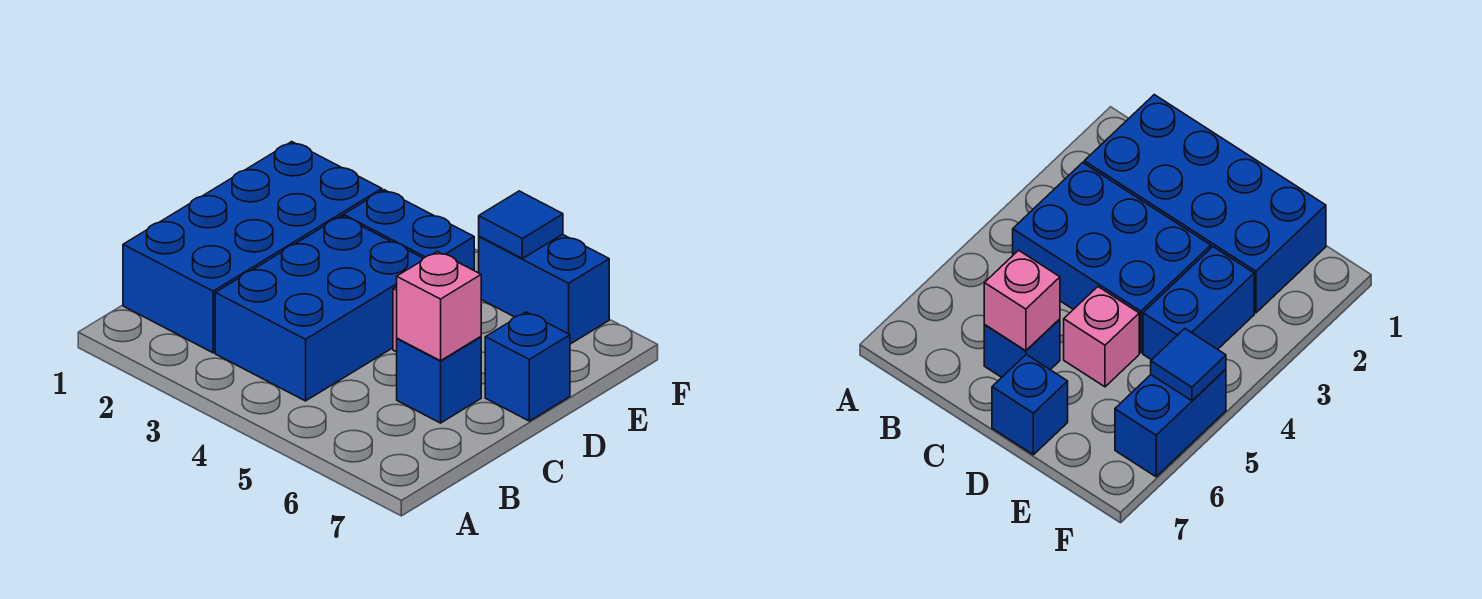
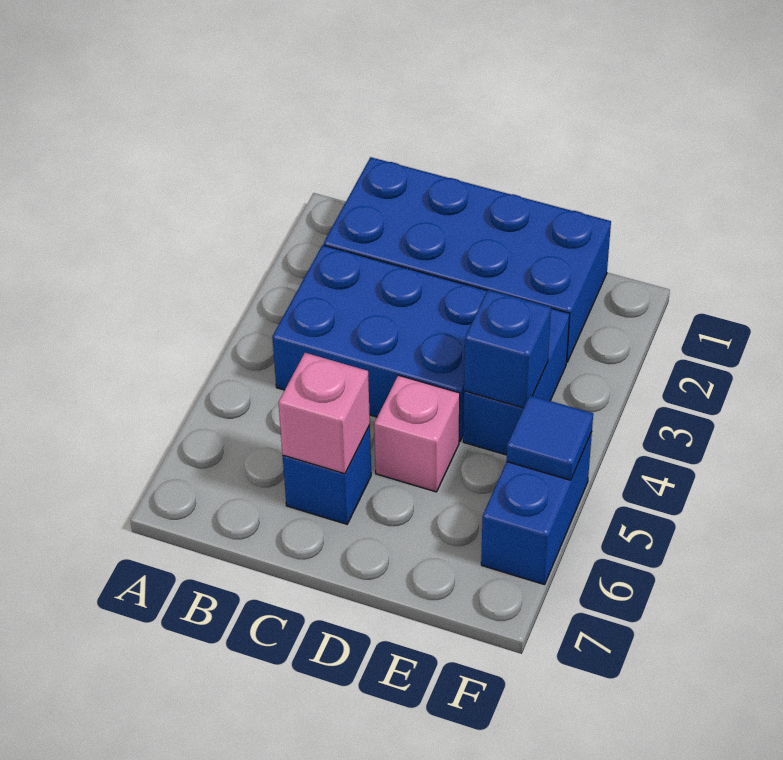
blue brick D7 level 1 -> blue brick E4 level 2

